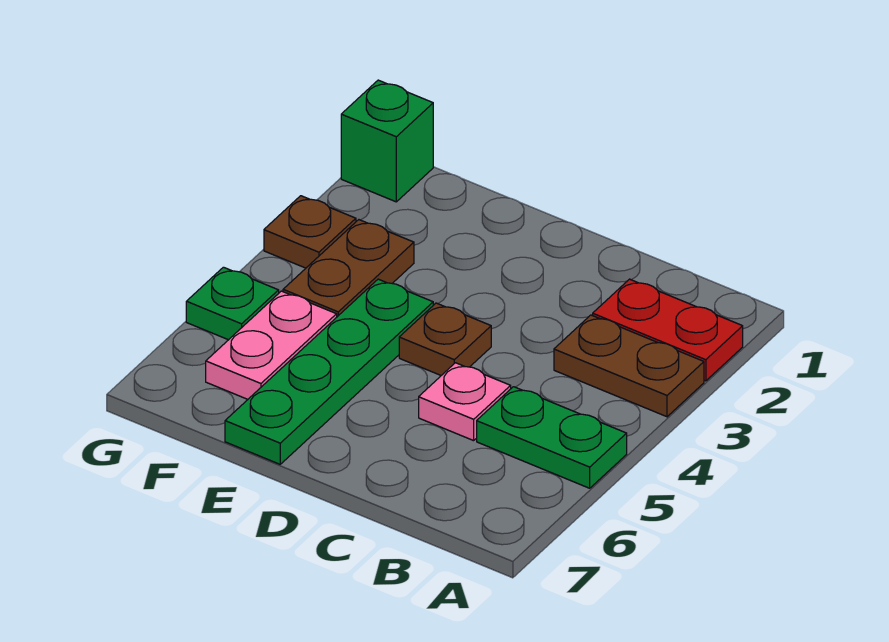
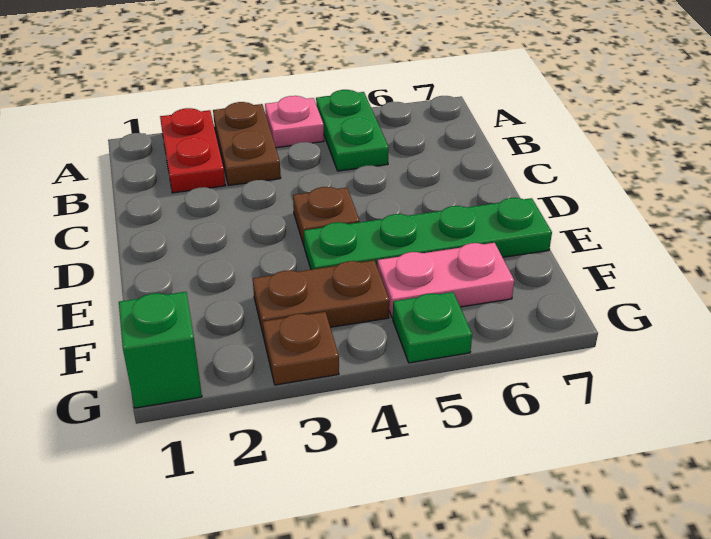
pink plate C5 level 1 -> pink plate A4 level 1

